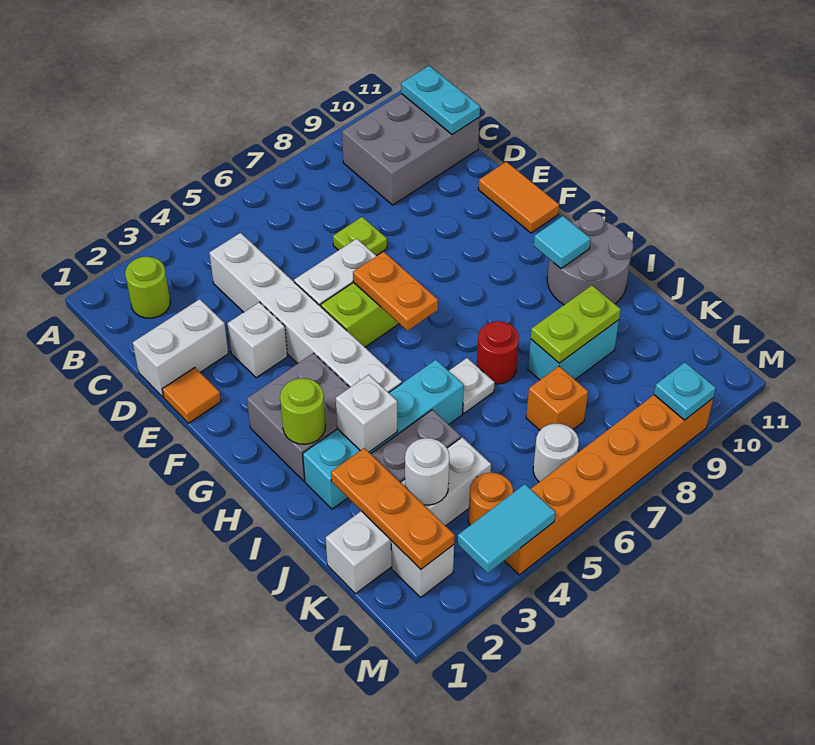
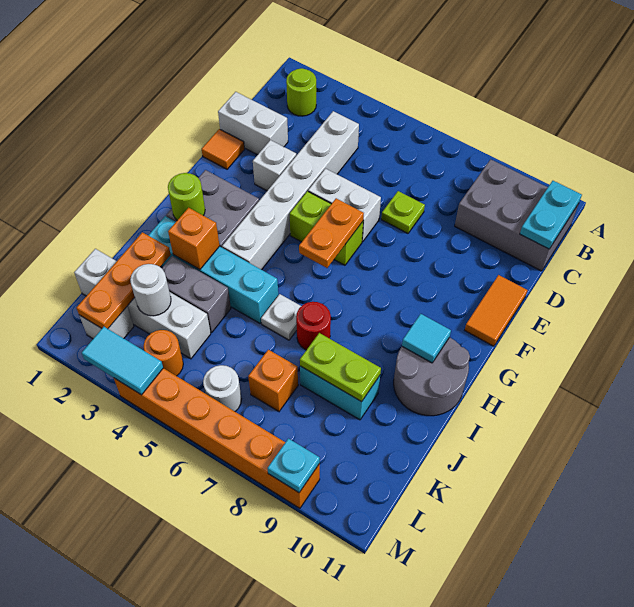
white brick I3 level 2 -> orange brick I3 level 2

